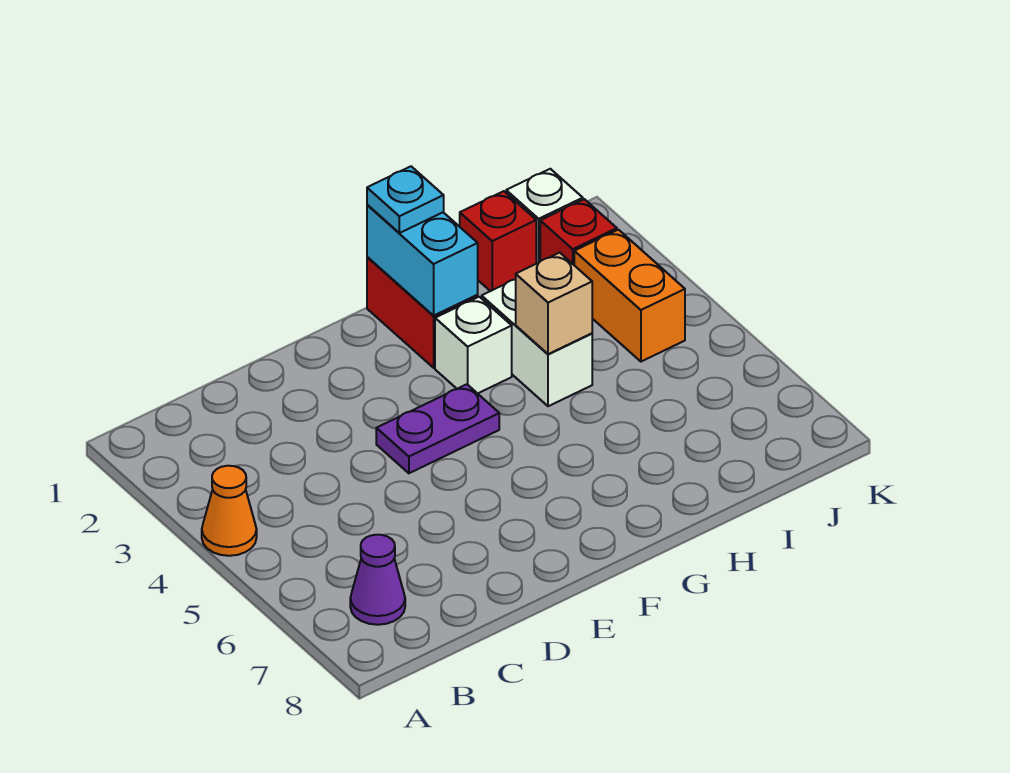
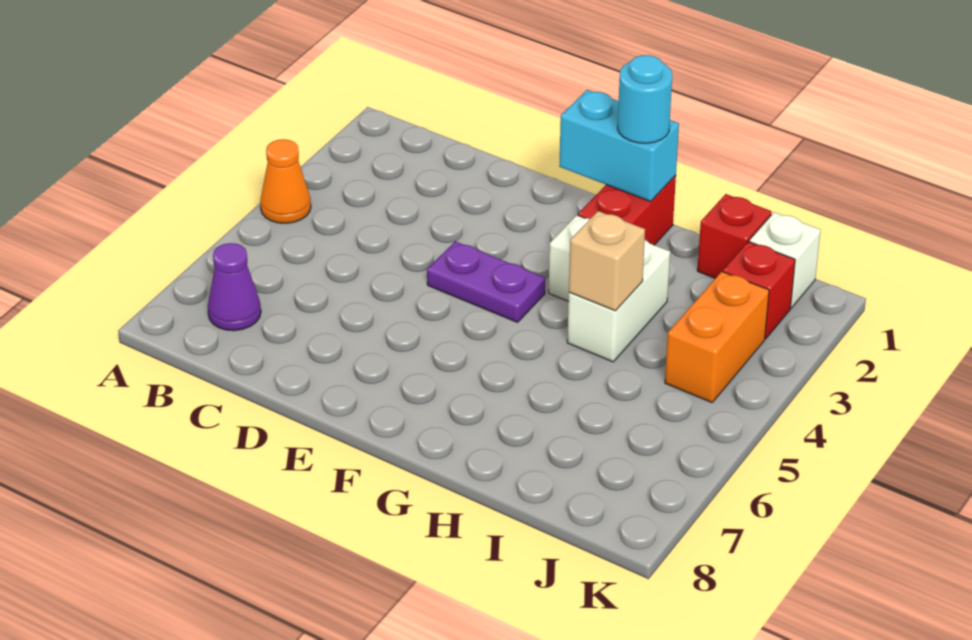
cyan brick G1:G2 level 2 -> cyan brick F1:G1 level 2
cyan plate G1 level 3 -> cyan round brick G1 level 3

